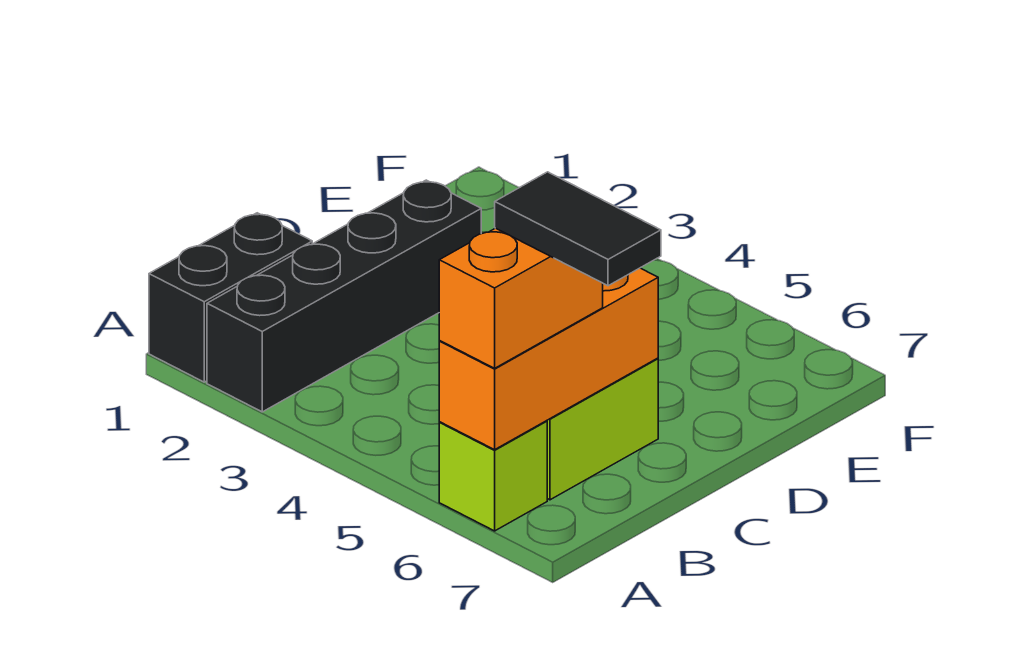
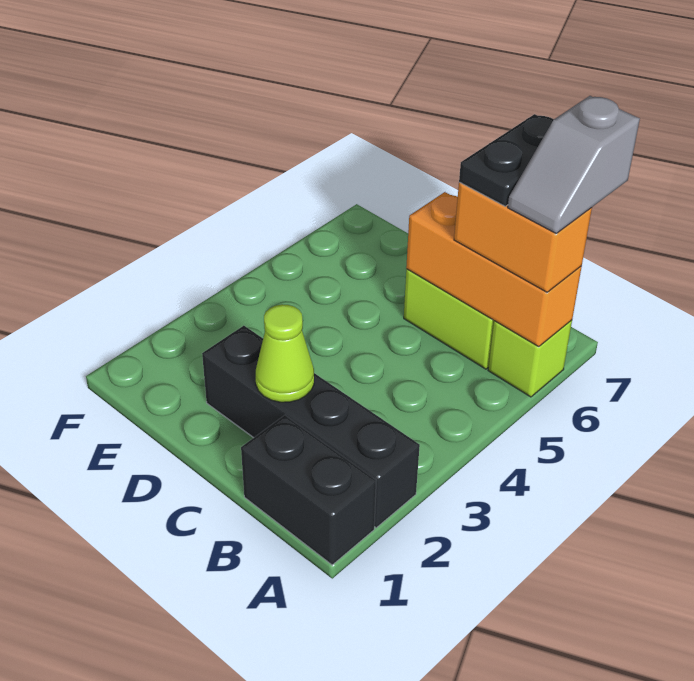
none -> grey slope A6:A7 level 4 top 7
black tile B6:B7 level 4 -> black plate B6:B7 level 4
none -> lime cone C2 level 2

